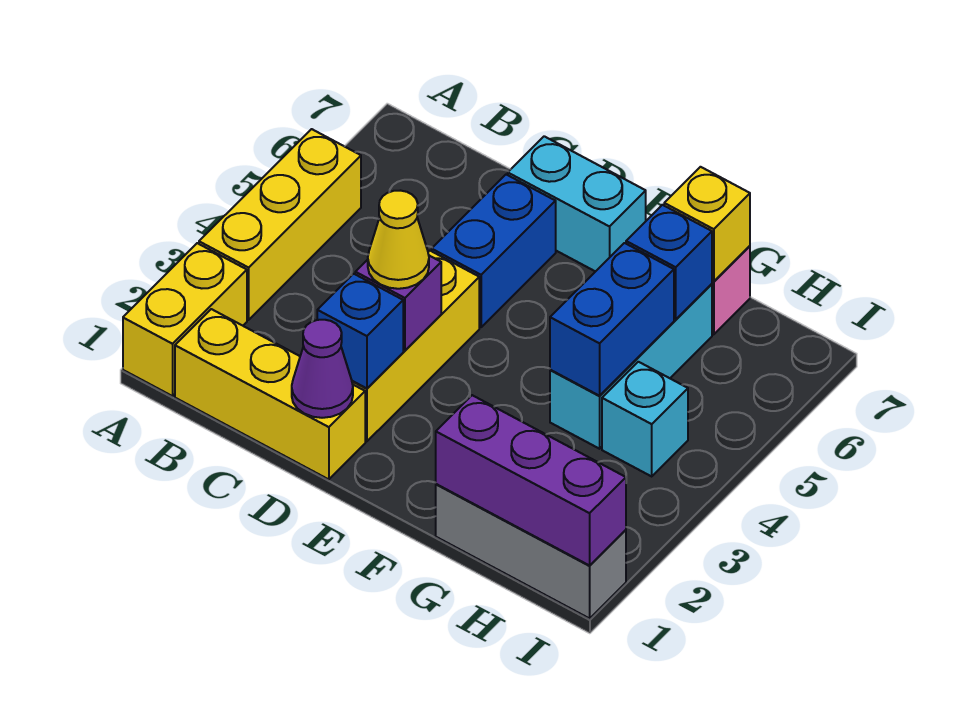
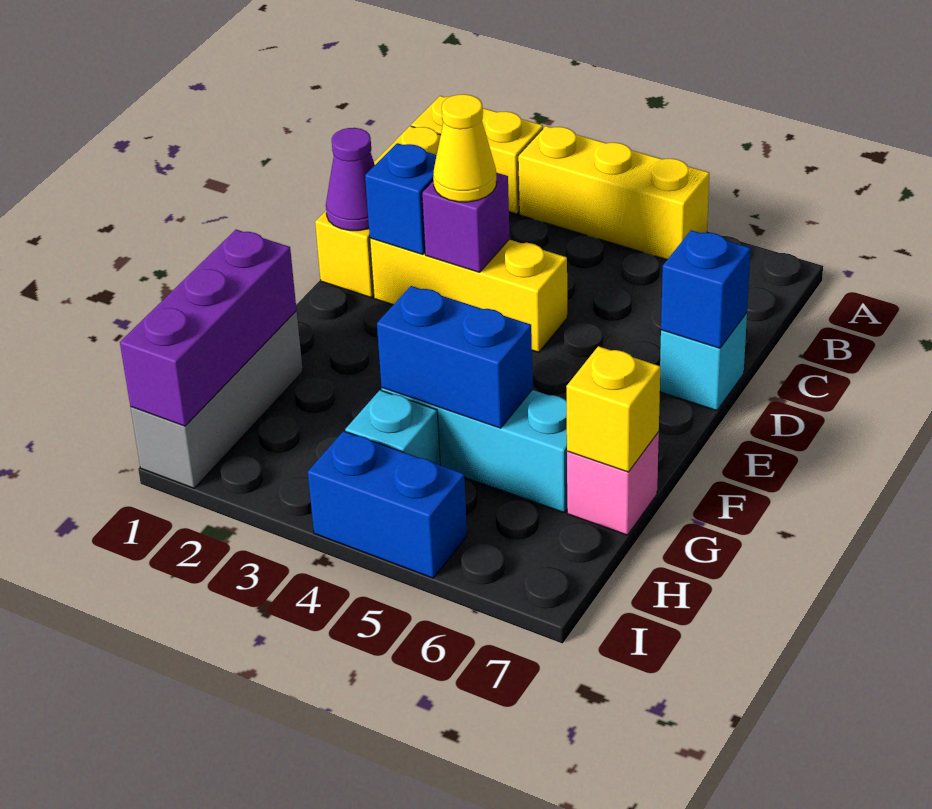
blue brick D5:D6 level 1 -> blue brick I4:I5 level 1
cyan brick D7:E7 level 1 -> cyan brick D7 level 1
blue brick G6 level 2 -> blue brick D7 level 2

